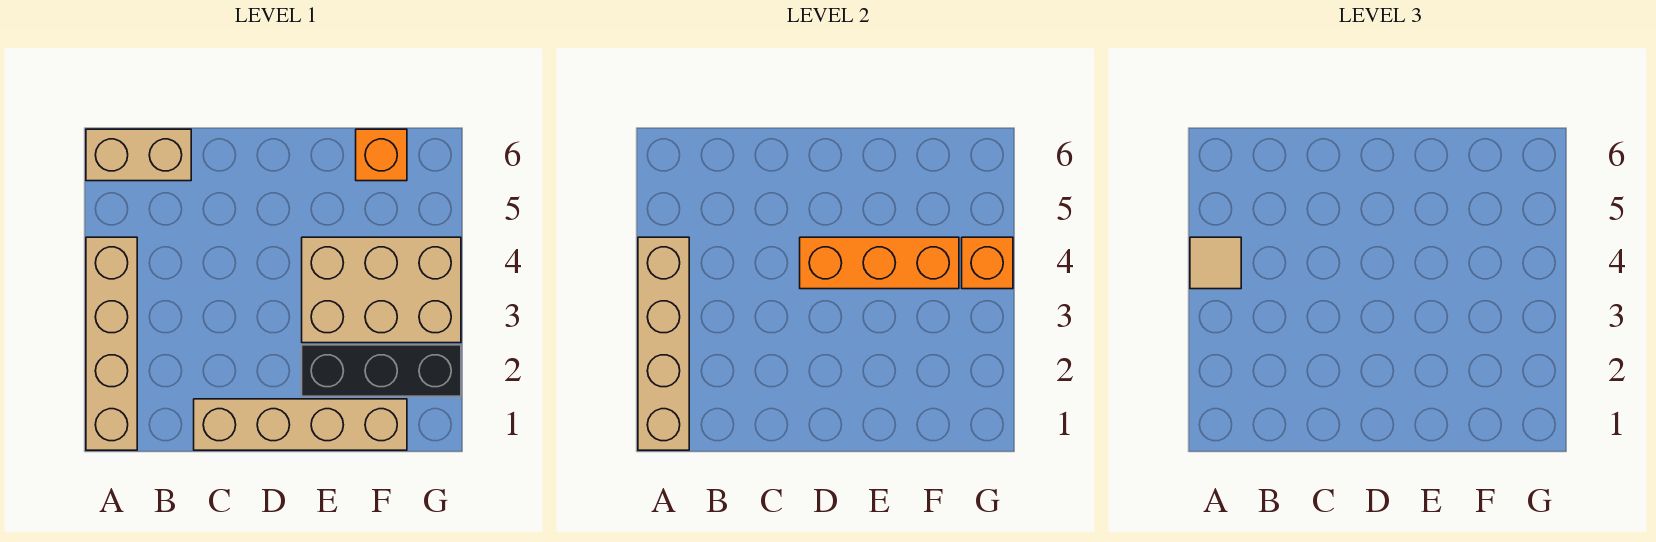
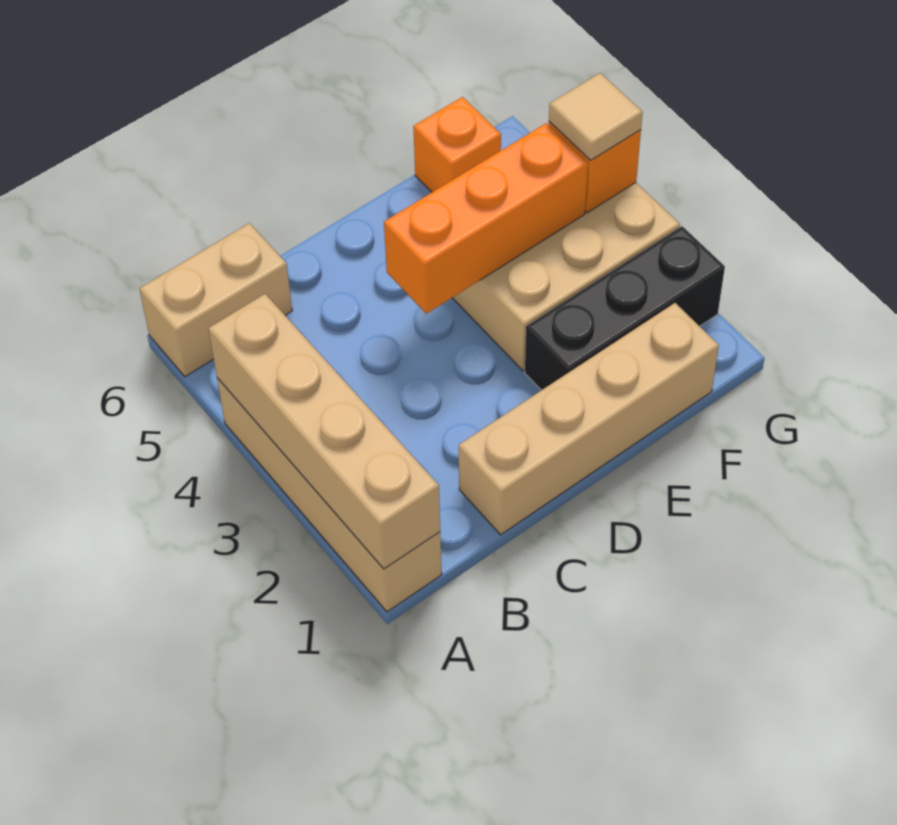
tan tile A4 level 3 -> tan tile G4 level 3

